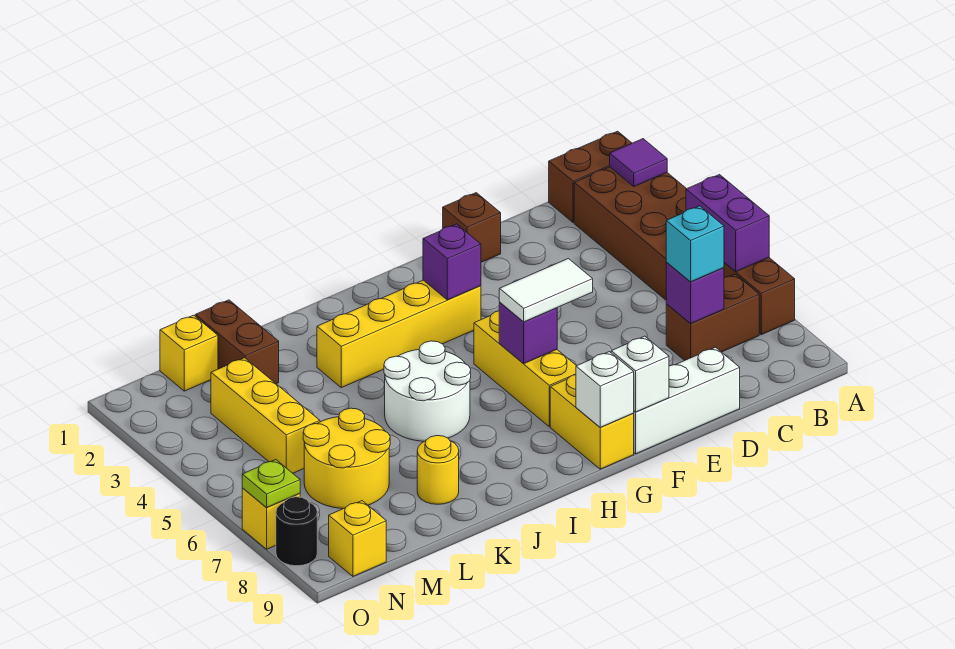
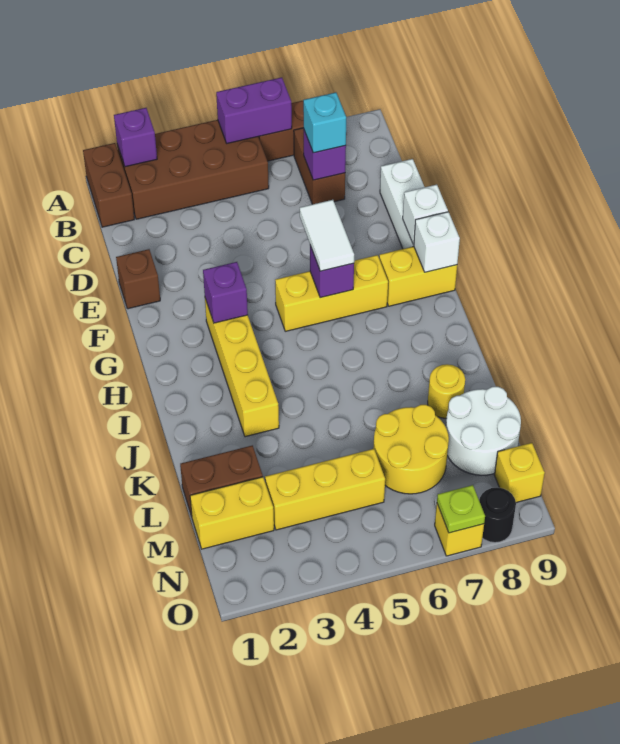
purple tile A2 level 2 -> purple brick A2 level 2
white round brick I5:J6 level 1 -> white round brick L8:M9 level 1
yellow brick M1 level 1 -> yellow brick M1:M2 level 1

